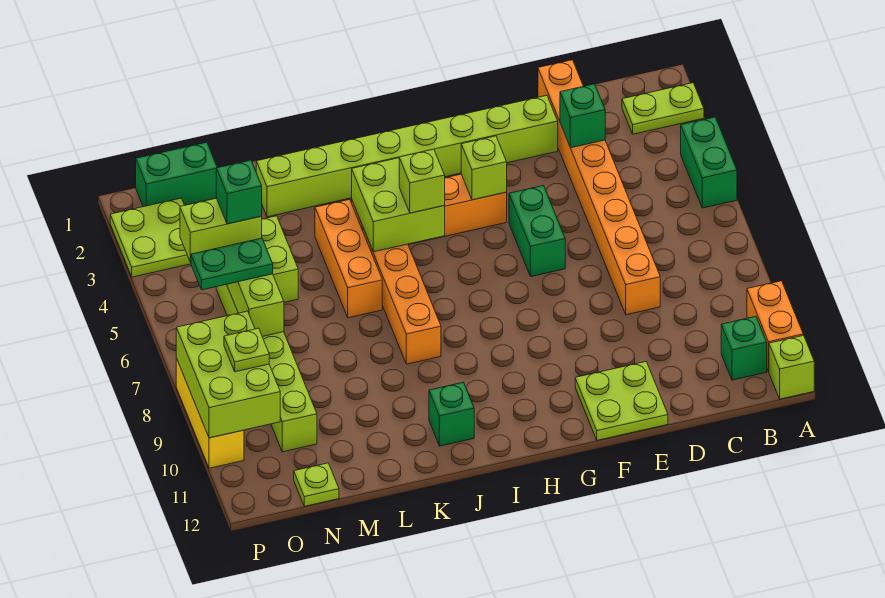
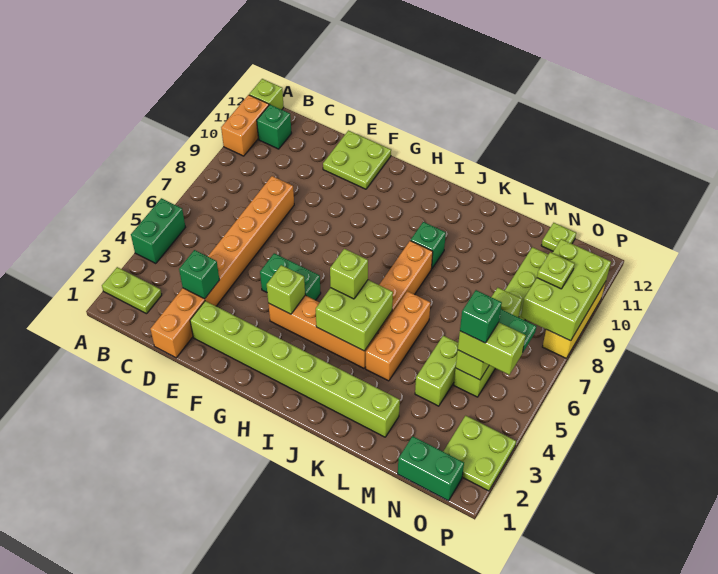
green brick F5:F6 level 1 -> green brick F5:G5 level 1
green brick J11 level 1 -> green brick J9 level 1

